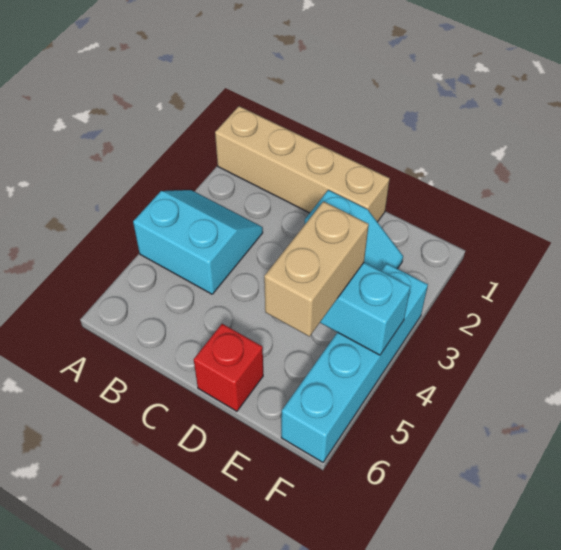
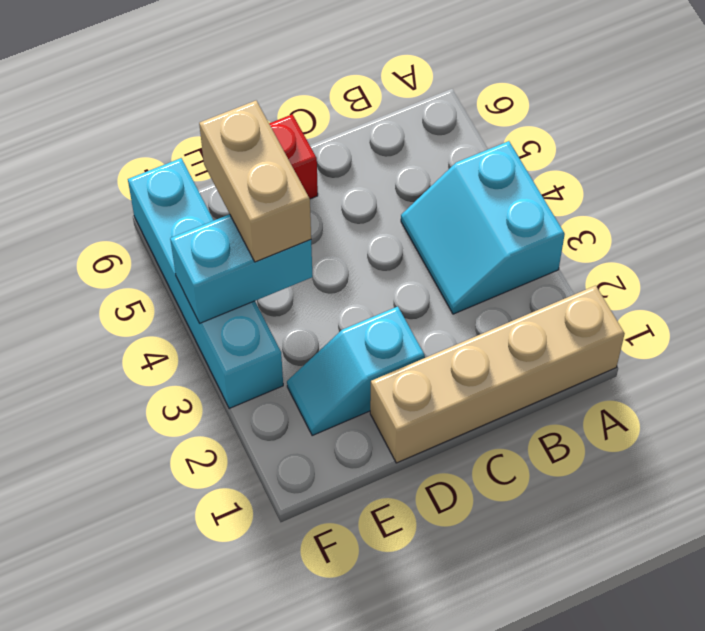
cyan slope A3:B4 level 1 top 4 -> cyan slope A3:B4 level 1 top A

